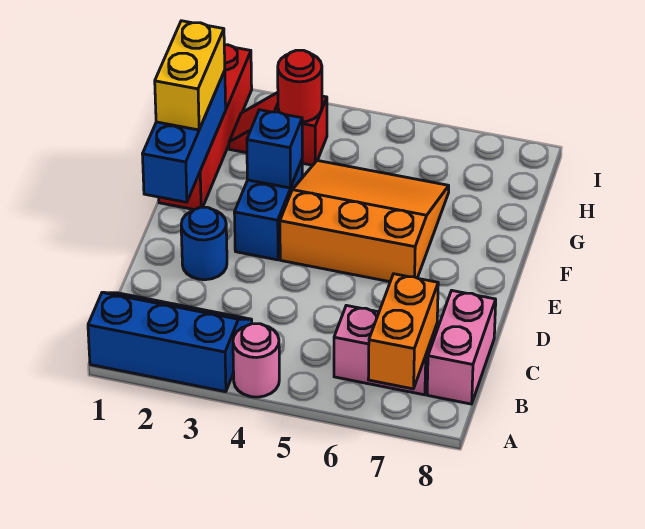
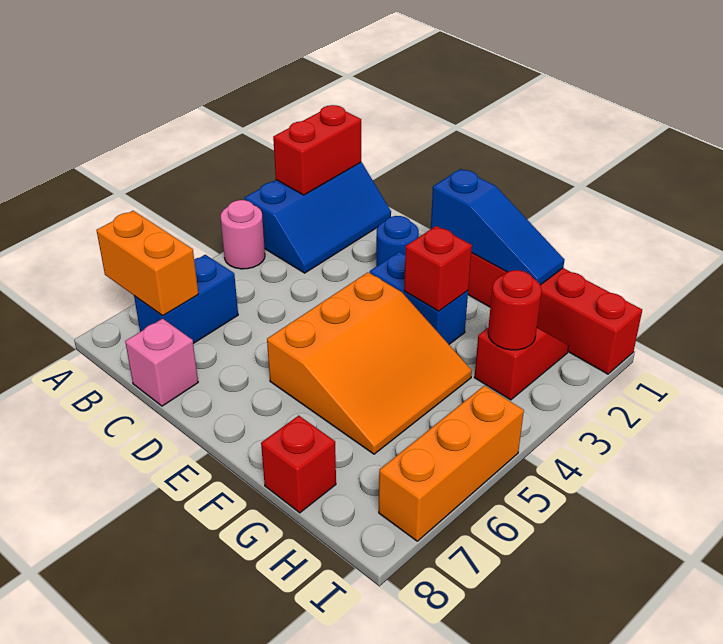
none -> red brick A1:A2 level 2
pink brick B6:B7 level 1 -> blue brick B6:B7 level 1
pink brick B8:C8 level 1 -> pink brick C8 level 1
blue brick E1:G1 level 2 -> blue slope E1:G1 level 2 top E
yellow brick F1:G1 level 3 -> none
blue brick F3 level 2 -> red brick F3 level 2
none -> red brick G8 level 1
none -> orange brick I5:I7 level 1

